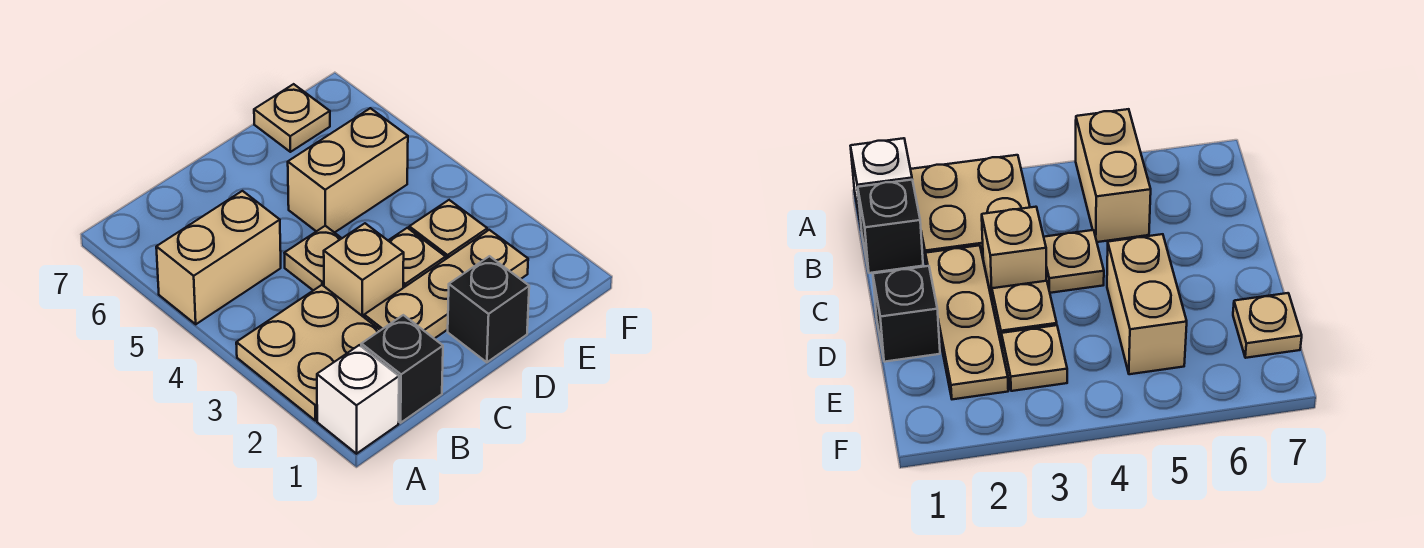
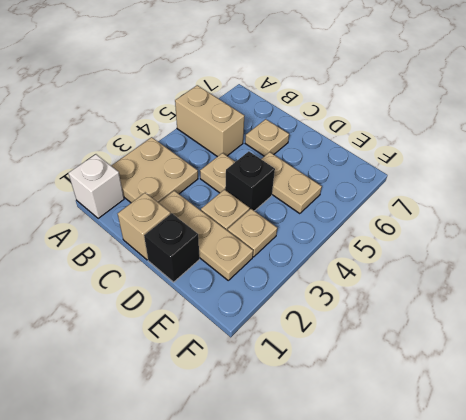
black brick B1 level 1 -> black brick D4 level 1
tan brick C3 level 1 -> tan brick C1 level 1
tan brick D5:E5 level 1 -> tan plate D5:E5 level 1
tan plate E7 level 1 -> tan plate C6 level 1

